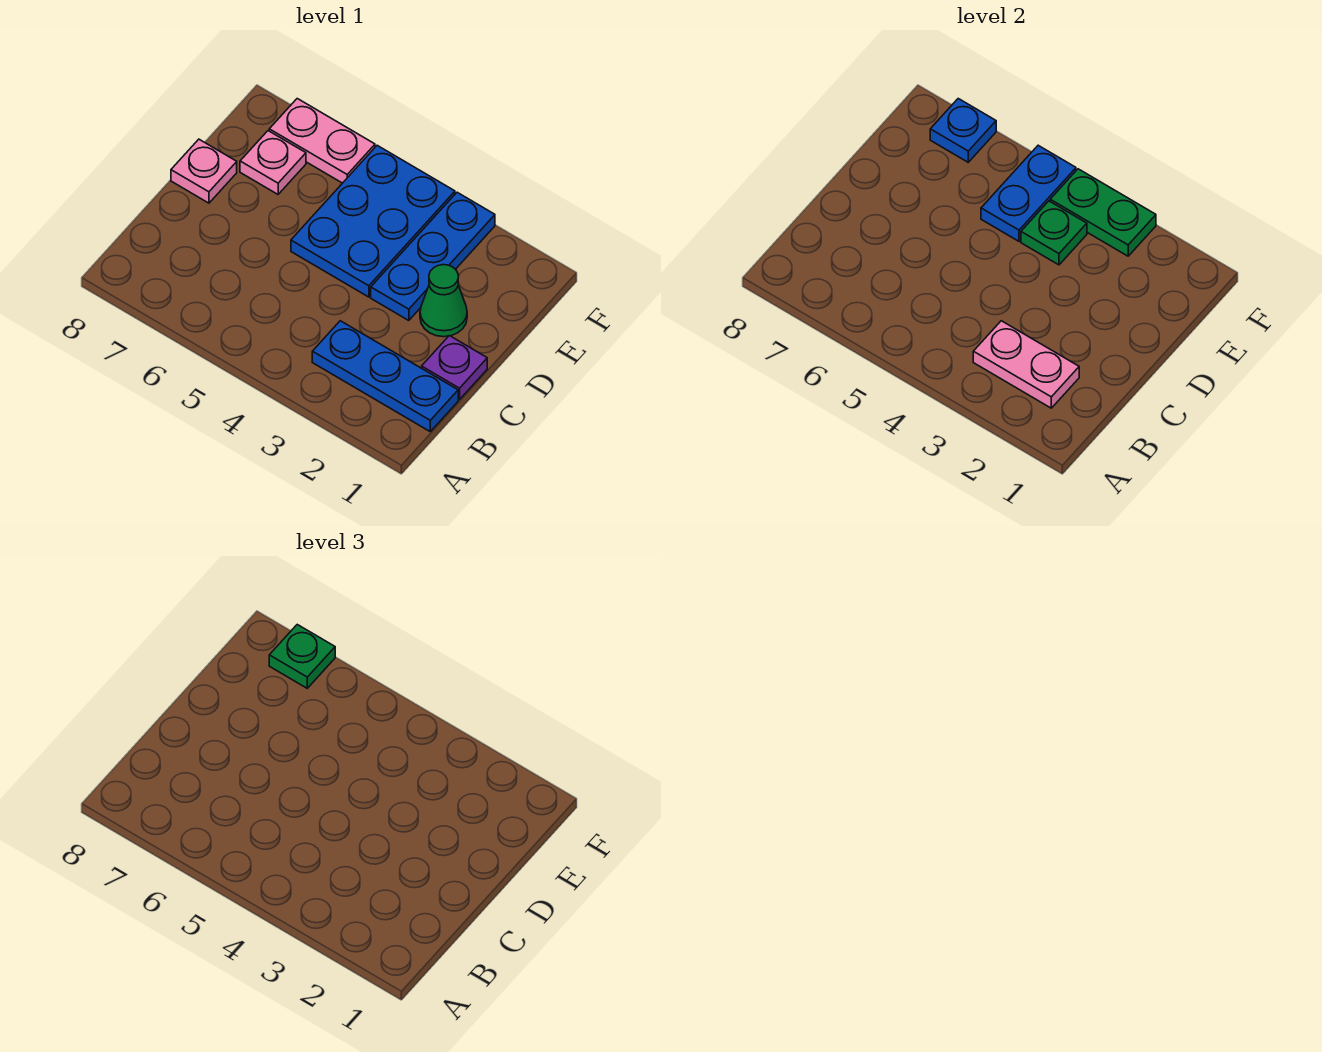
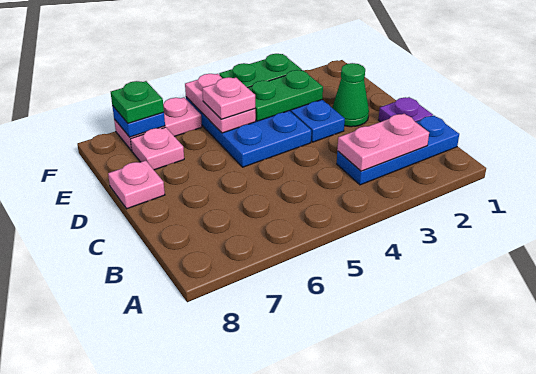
green plate E4 level 2 -> green plate E3:E4 level 2
blue plate E5:F5 level 2 -> pink plate E5:F5 level 2
none -> pink plate E5 level 3

